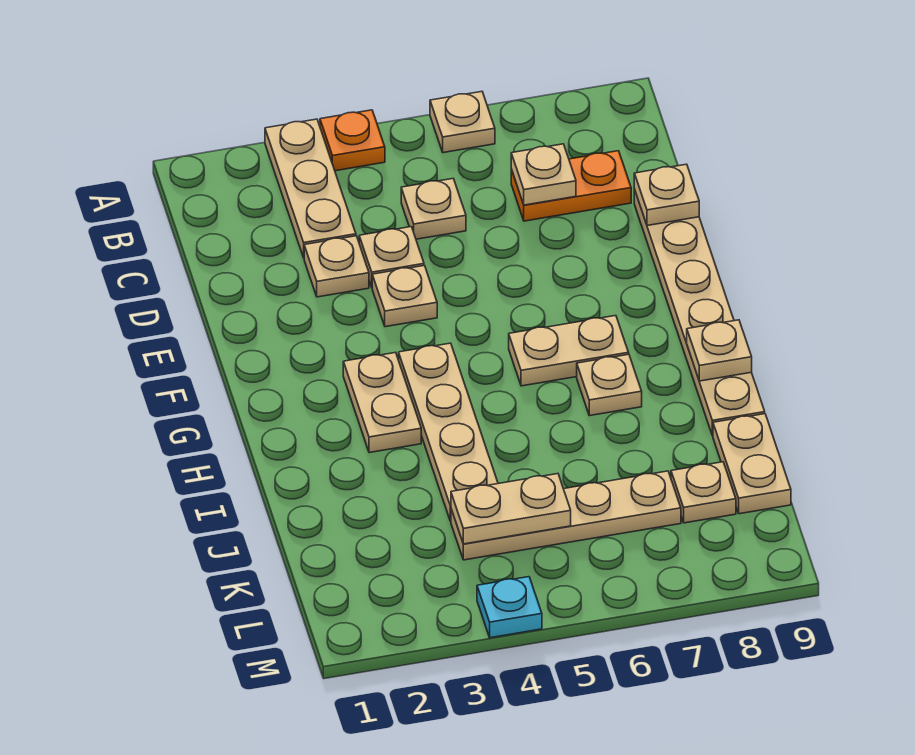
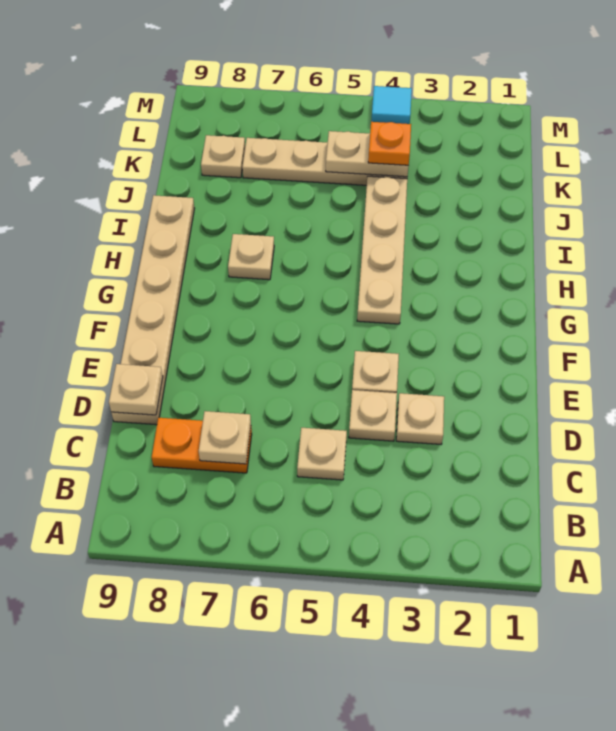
tan plate A3:C3 level 1 -> none
orange plate A4 level 1 -> orange plate K4 level 3
tan plate A6 level 1 -> none
tan plate G3:H3 level 1 -> none
tan plate G6:G7 level 1 -> none
tan plate H9 level 2 -> none
tan plate J9:K9 level 1 -> none
cyan plate M4 level 1 -> cyan tile M4 level 1

